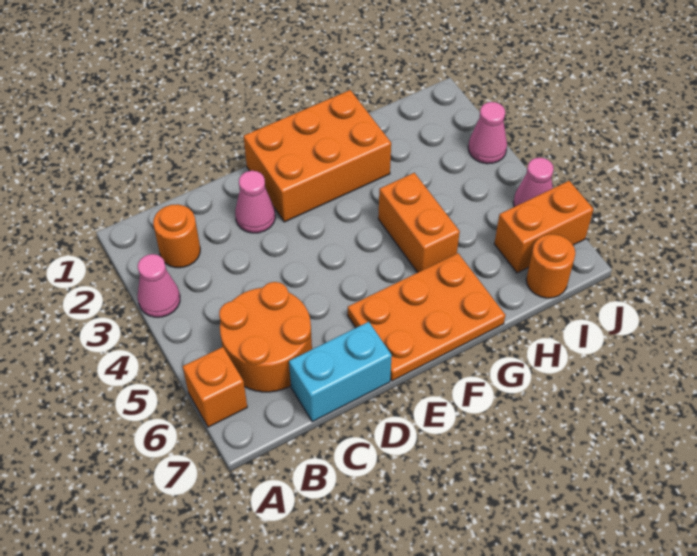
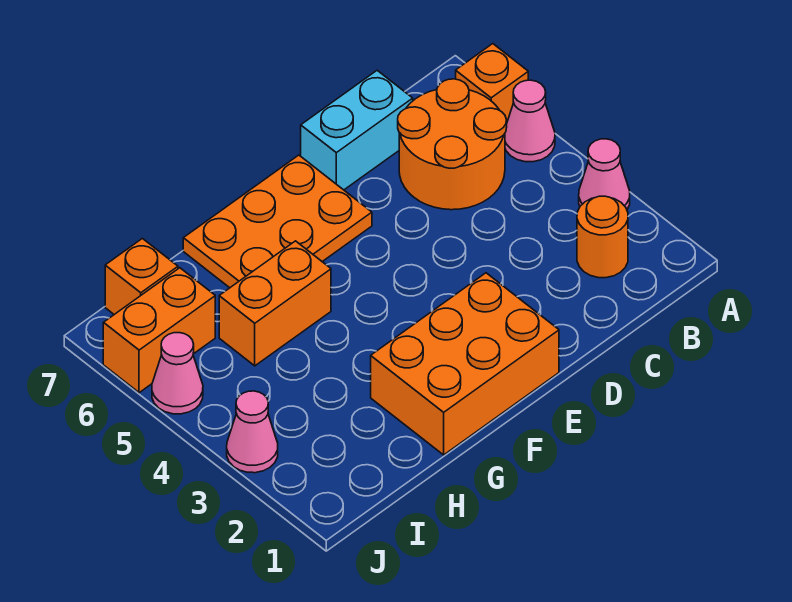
pink cone D2 level 1 -> pink cone A5 level 1
orange brick G4:G5 level 1 -> orange brick G5:H5 level 1
orange round brick I7 level 1 -> orange brick I7 level 1

